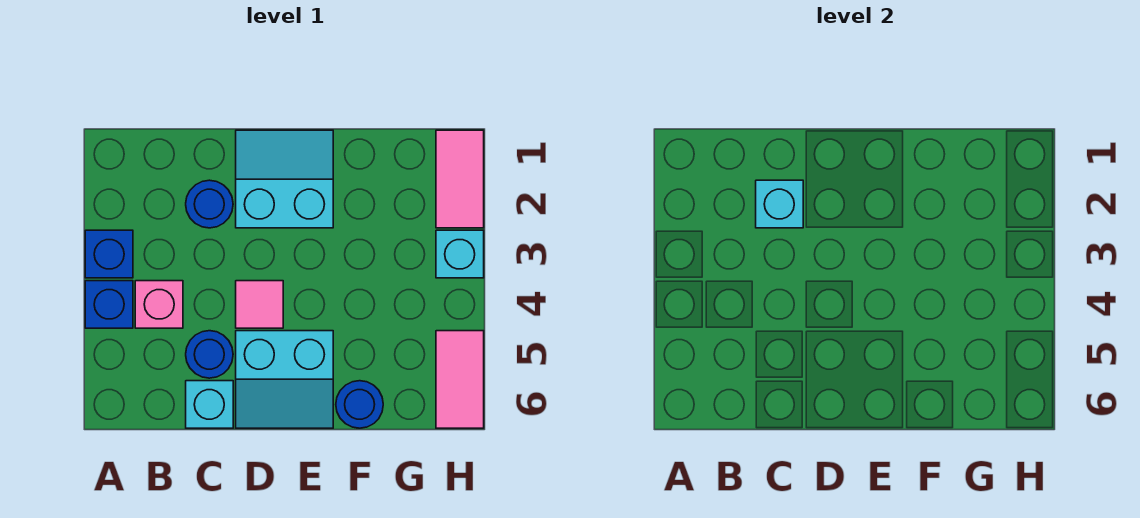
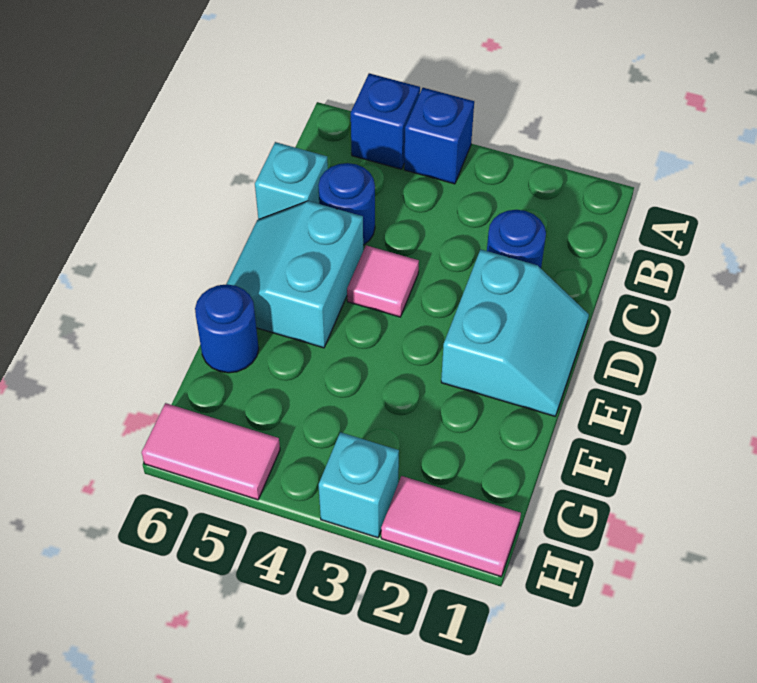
blue brick A3 level 1 -> blue brick A5 level 1
pink brick B4 level 1 -> none
cyan brick C2 level 2 -> none

